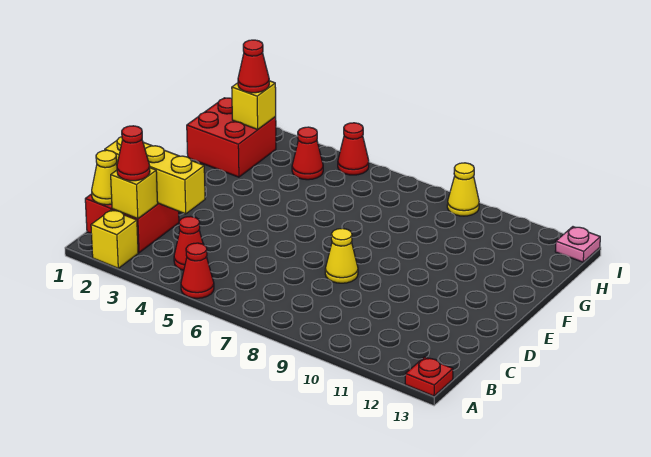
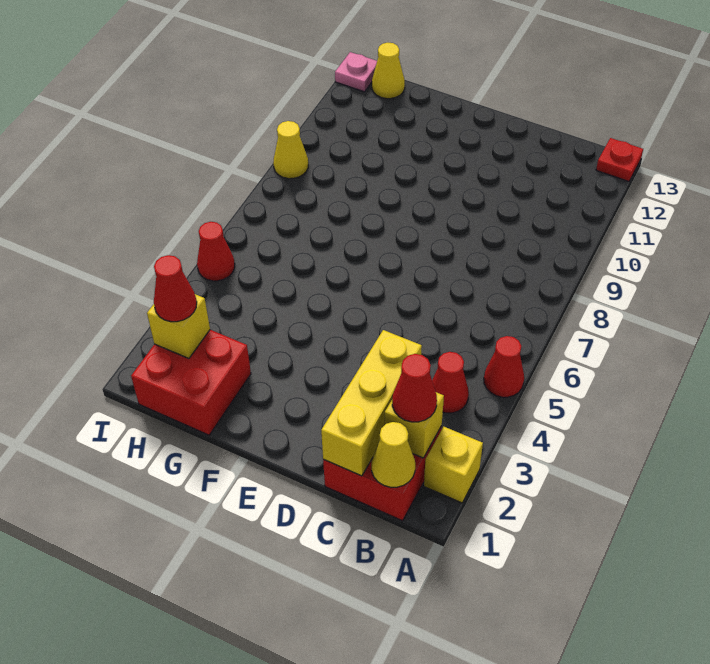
yellow cone D8 level 1 -> yellow cone H13 level 1
red cone H4 level 1 -> none

